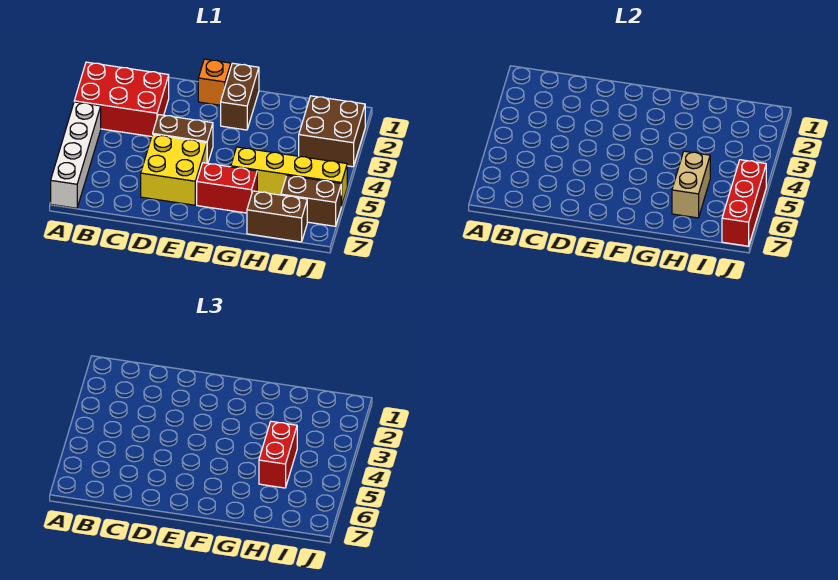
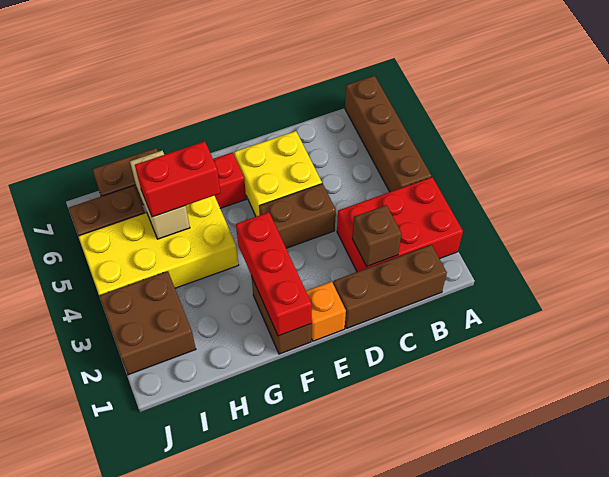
white brick A4:A7 level 1 -> brown brick A4:A7 level 1
none -> brown brick B1:D1 level 1
none -> brown brick C2 level 2
yellow brick G5:J5 level 1 -> yellow brick G4:J5 level 1
red brick H4:H5 level 3 -> red brick G5:H5 level 3
red brick J5:J7 level 2 -> red brick F1:F3 level 2

